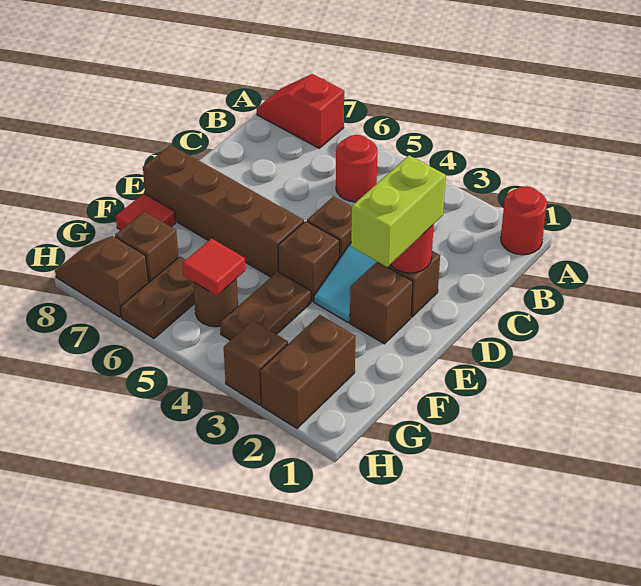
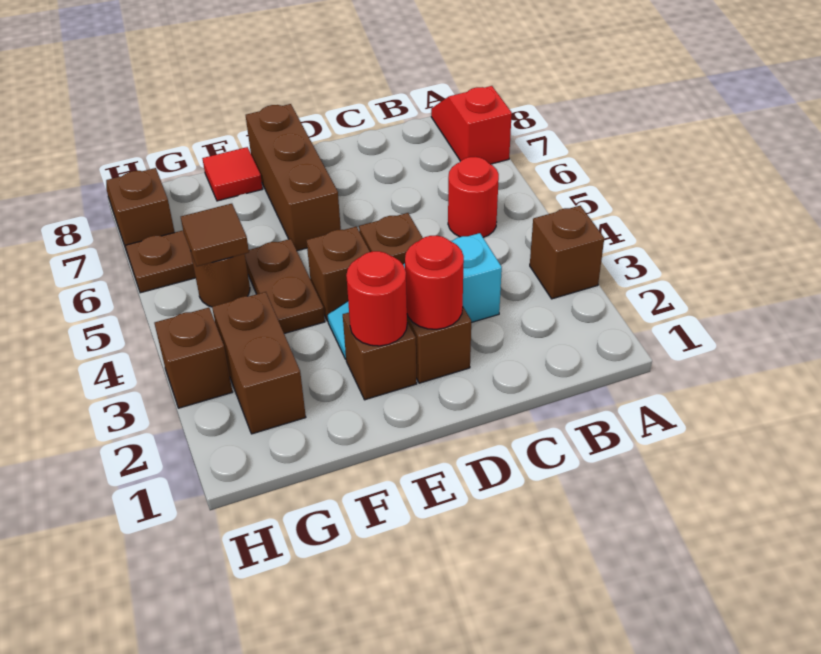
red round brick A1 level 1 -> red round brick E2 level 2
lime brick D2:E2 level 3 -> none
brown brick E5:E8 level 1 -> brown brick E6:E8 level 1
brown plate F4:G4 level 1 -> brown plate F4:F5 level 1
brown brick G2:H2 level 1 -> brown brick G2:G3 level 1
red tile G5 level 2 -> brown tile G5 level 2
brown brick G7 level 1 -> brown brick A3 level 1

